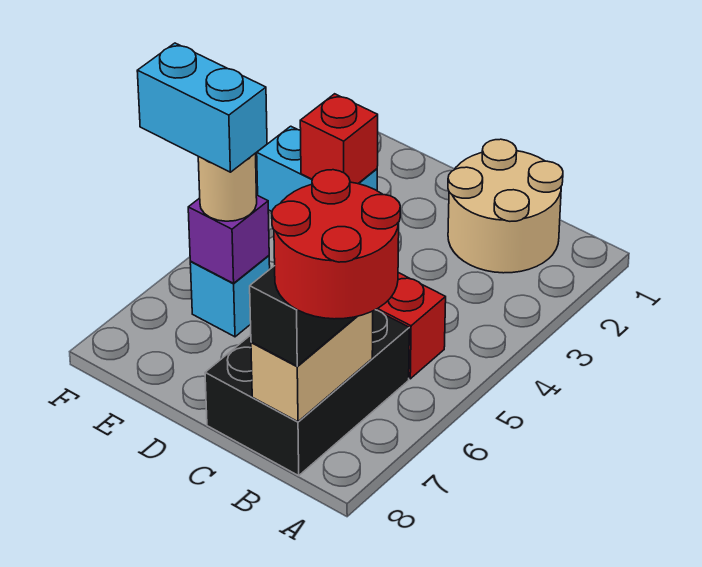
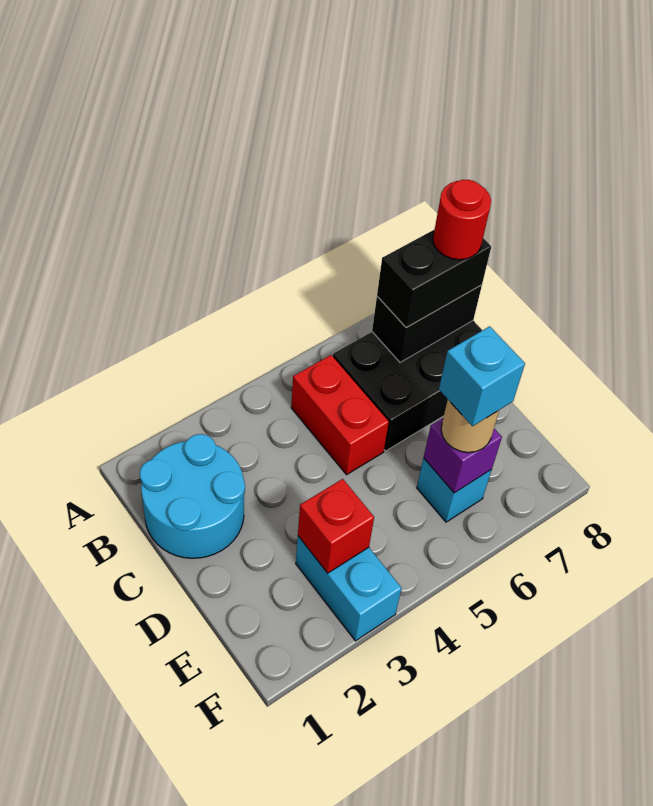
red round brick A7:B8 level 4 -> red round brick B8 level 4
tan round brick B1:C2 level 1 -> cyan round brick B1:C2 level 1
tan brick B7:B8 level 2 -> black brick B7:B8 level 2
cyan brick E6:F6 level 4 -> cyan brick E6 level 4

